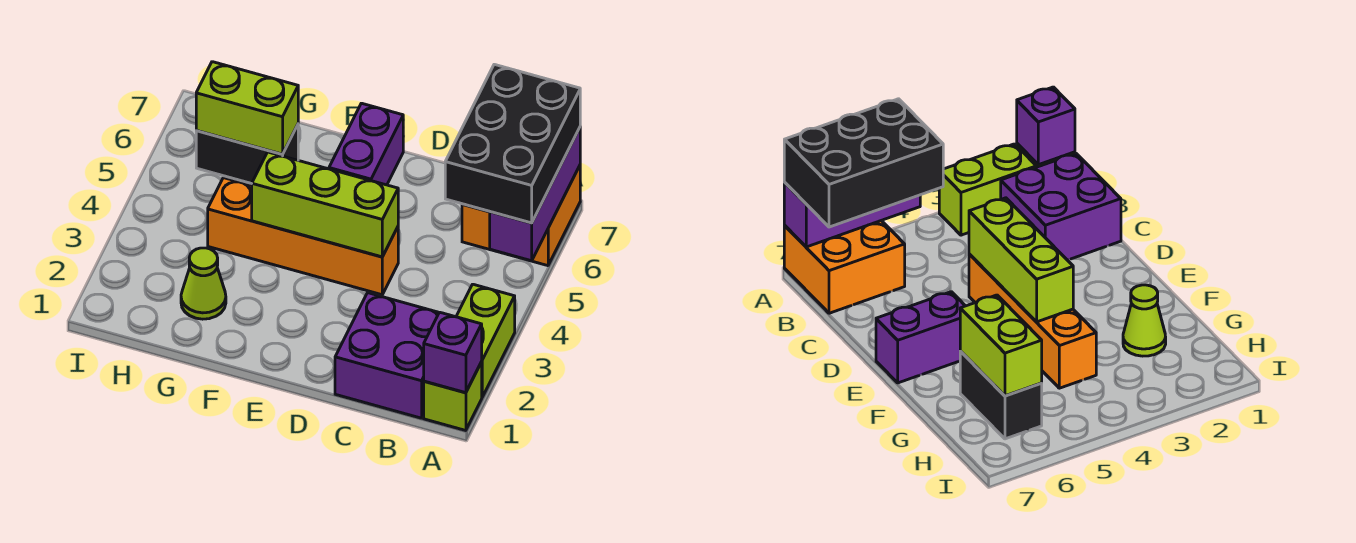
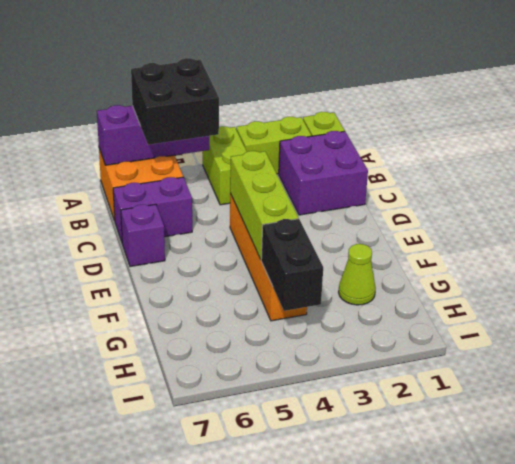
purple brick A1 level 2 -> purple brick D7 level 1
black brick A5:B7 level 3 -> black brick A5:B6 level 3
purple brick E6:E7 level 1 -> purple brick C6:C7 level 1
black brick G6:H6 level 1 -> black brick G4:H4 level 2
lime brick G6:H6 level 2 -> lime brick A4:B4 level 1

